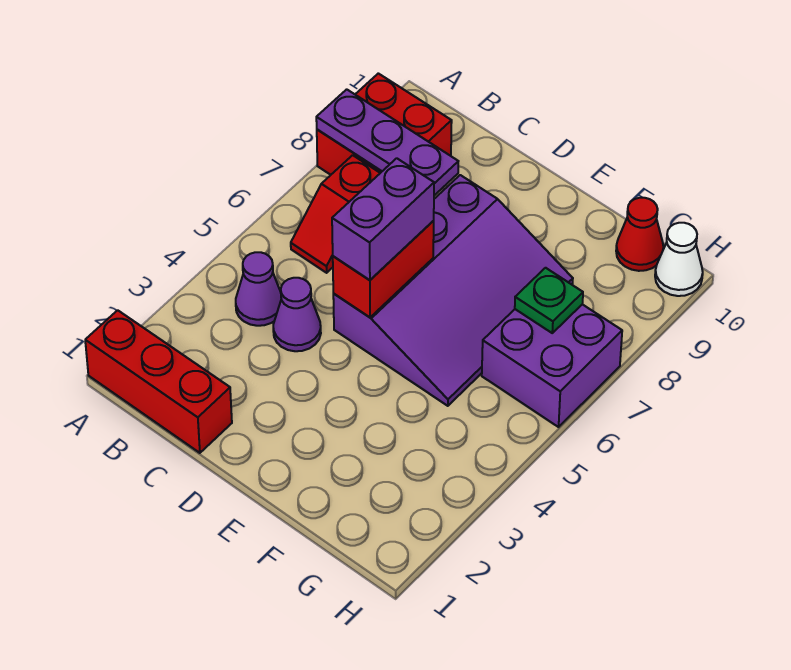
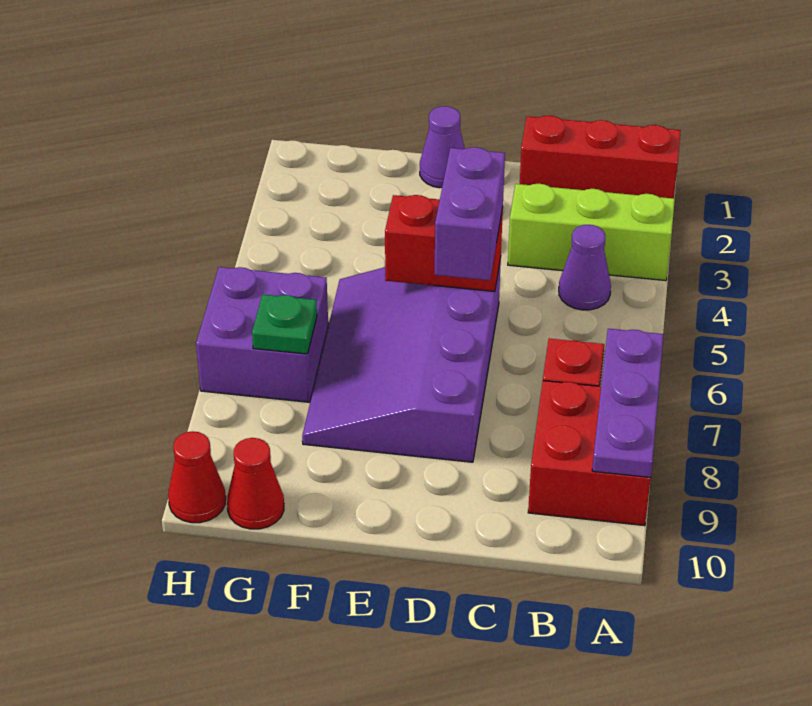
none -> lime brick A3:C3 level 1
purple plate A8:C8 level 2 -> purple plate A7:A9 level 2
purple cone C4 level 1 -> purple cone E1 level 1
red brick D5:D6 level 2 -> red brick D5:E5 level 2
white cone H10 level 1 -> red cone H10 level 1

